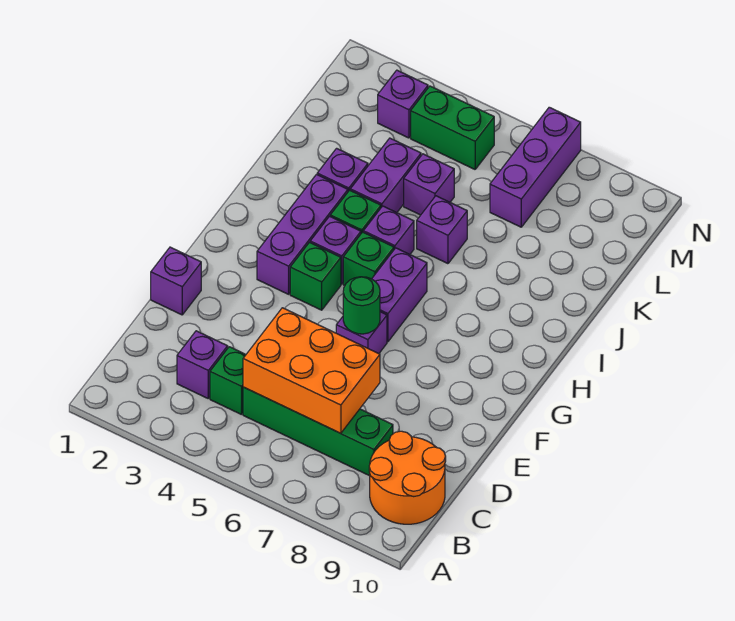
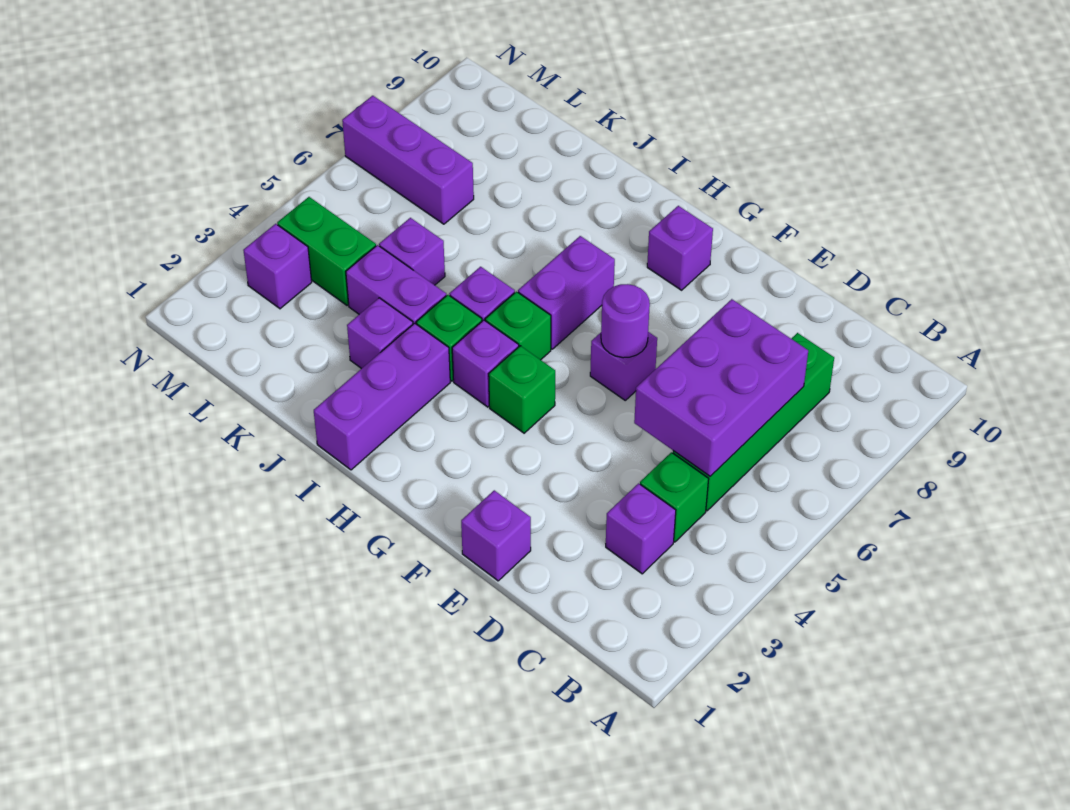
orange round brick B9:C10 level 1 -> none
orange brick C5:D7 level 2 -> purple brick C5:D7 level 2
green round brick F6 level 2 -> purple round brick F6 level 2
purple brick G3:I3 level 1 -> purple brick I1:I3 level 1
purple brick G6:H6 level 1 -> purple brick H6:H7 level 1
purple brick J6 level 1 -> purple brick G9 level 1
green brick M4:M5 level 1 -> green brick L4:M4 level 1

